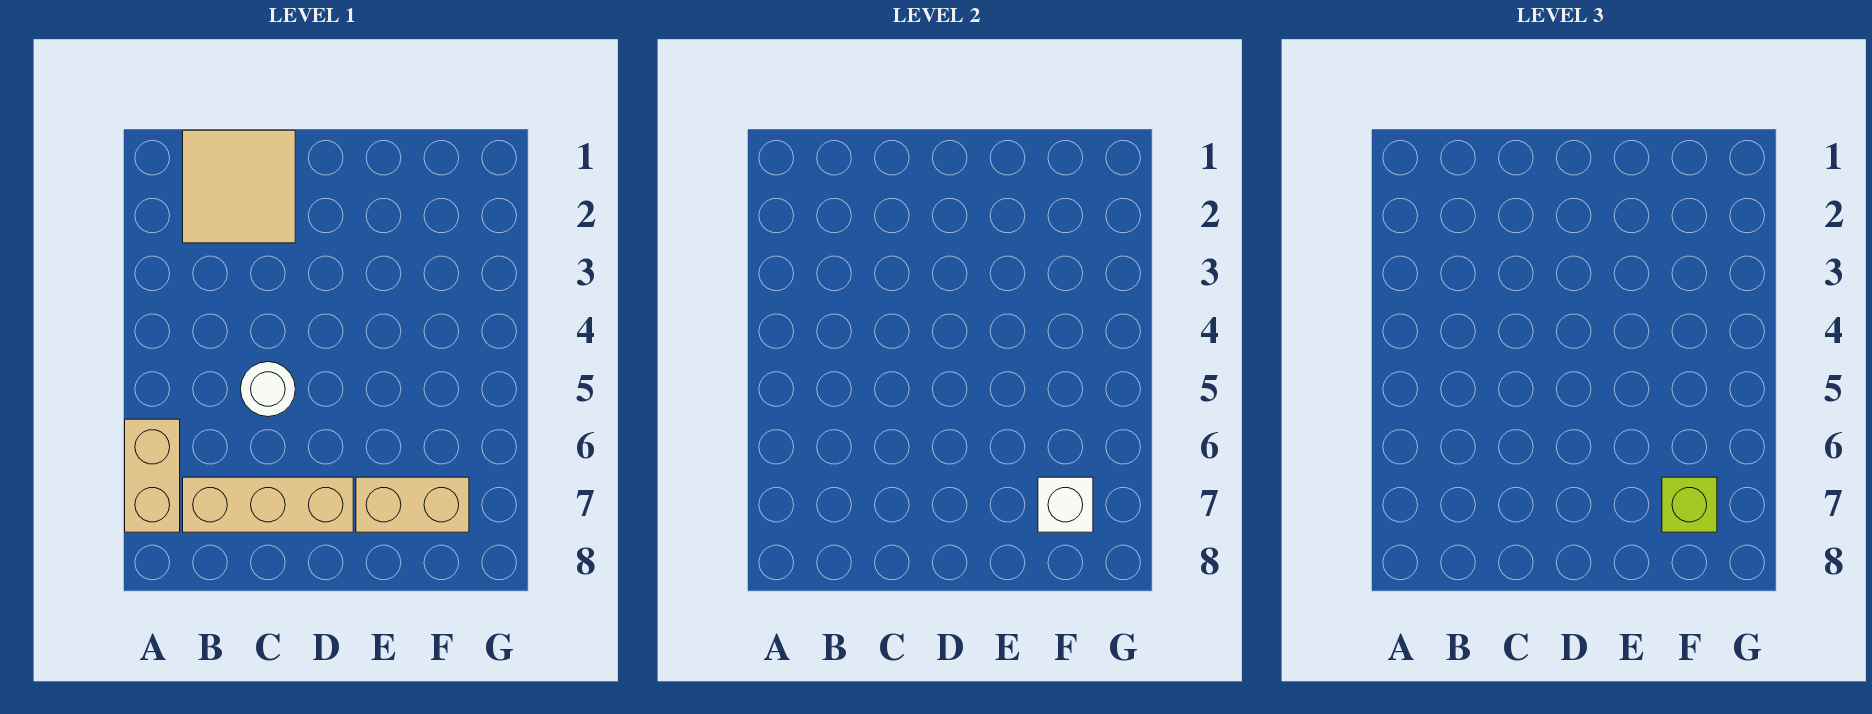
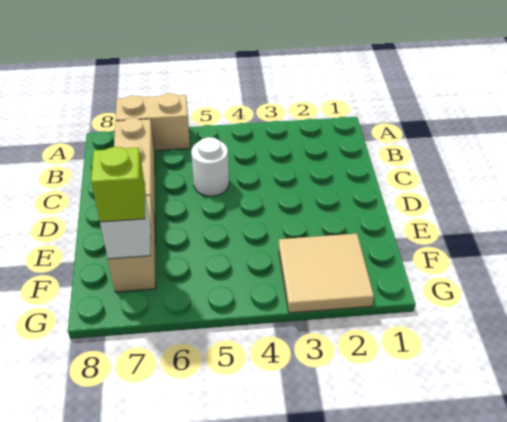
tan tile B1:C2 level 1 -> tan tile F2:G3 level 1

